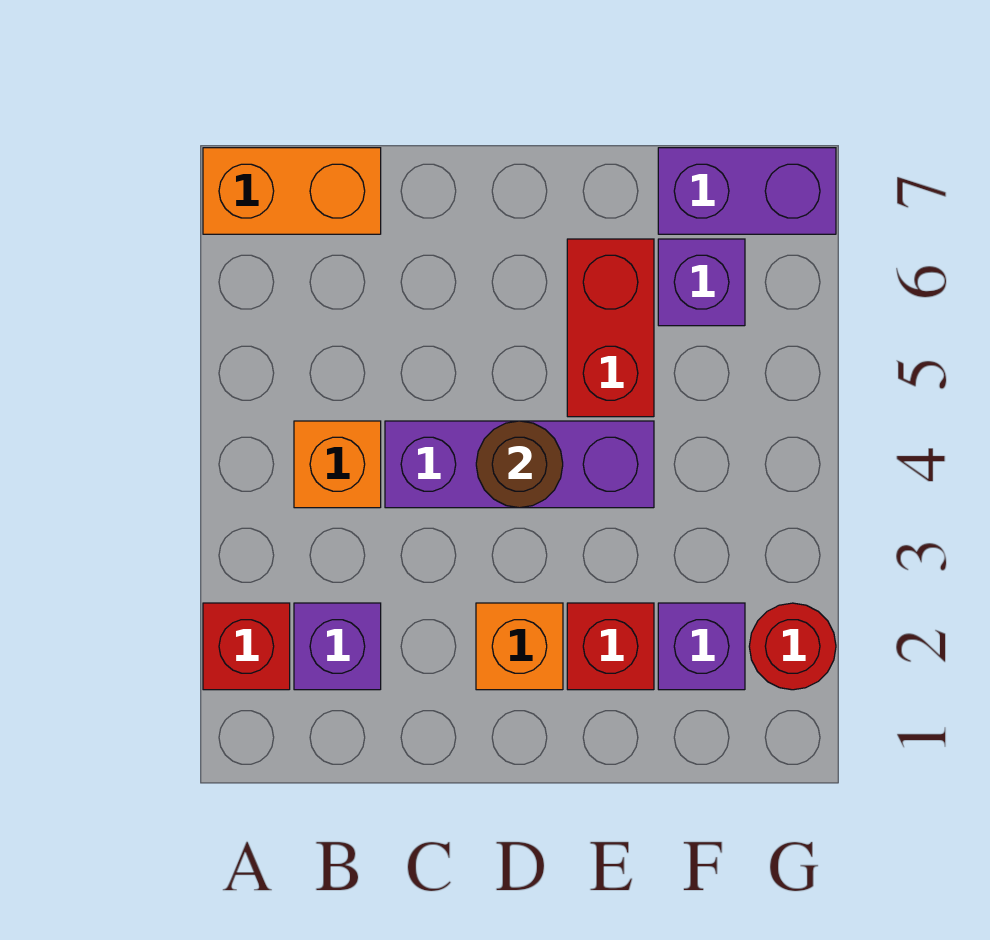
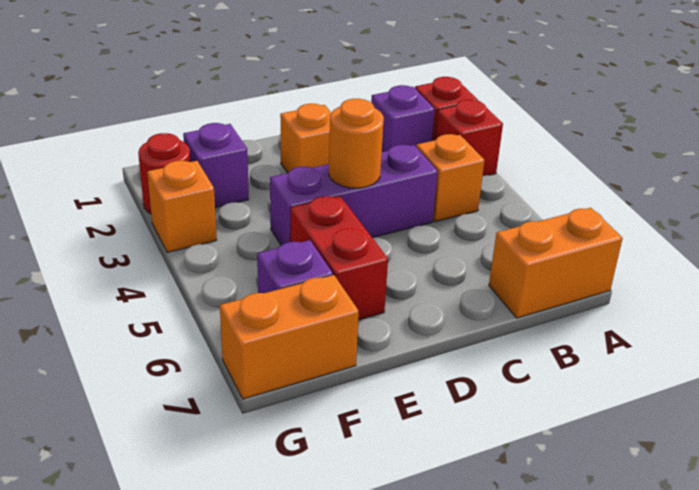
brown round brick D4 level 2 -> orange round brick D4 level 2
red brick E2 level 1 -> red brick A3 level 1
purple brick F7:G7 level 1 -> orange brick F7:G7 level 1
none -> orange brick G3 level 1

